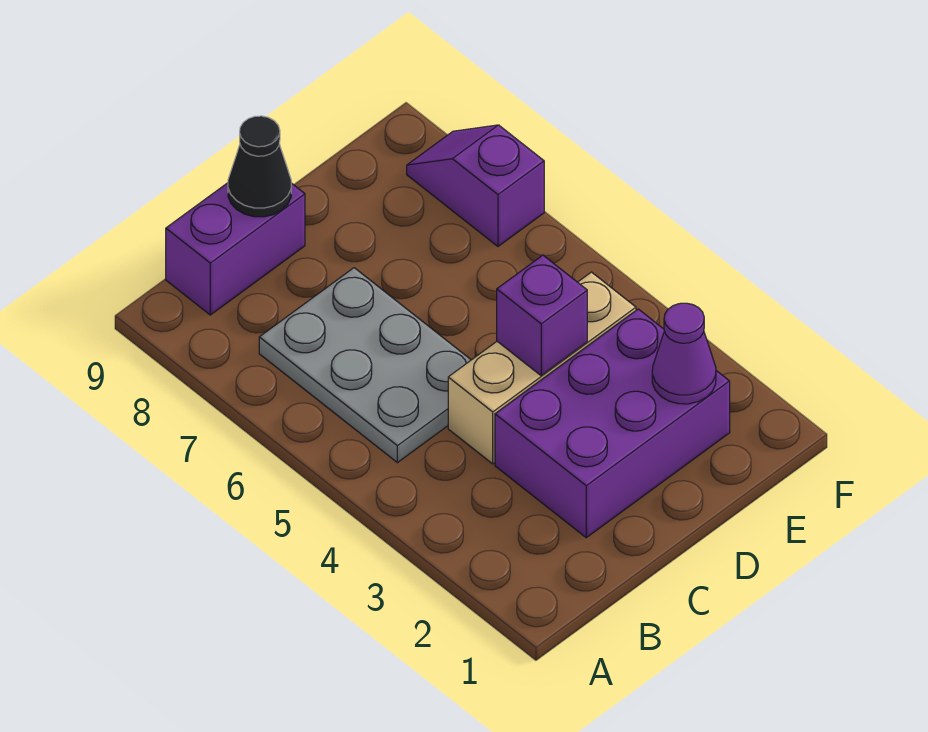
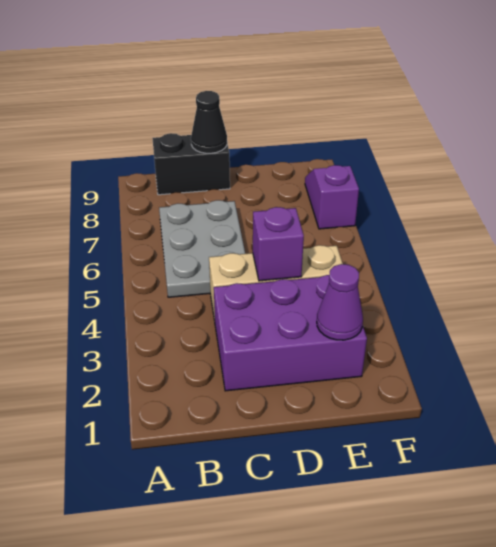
purple brick B9:C9 level 1 -> black brick B9:C9 level 1

